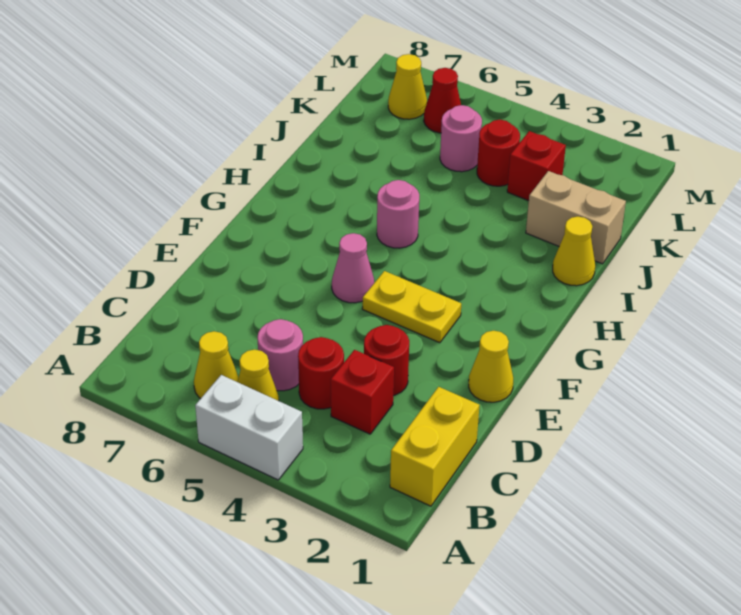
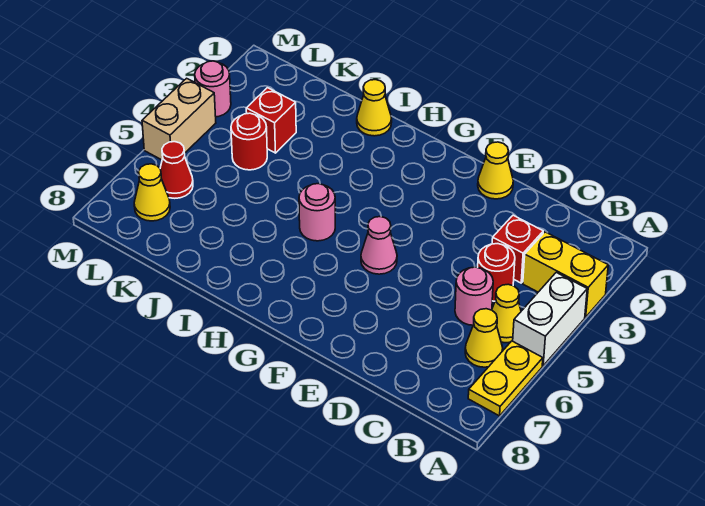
yellow brick B1:C1 level 1 -> yellow brick A3:B3 level 1
red round brick D3 level 1 -> none
yellow plate F3:F4 level 1 -> yellow plate A6:A7 level 1
tan brick J1:J2 level 1 -> tan brick M4:M5 level 1
pink round brick K5 level 1 -> pink round brick M3 level 1

